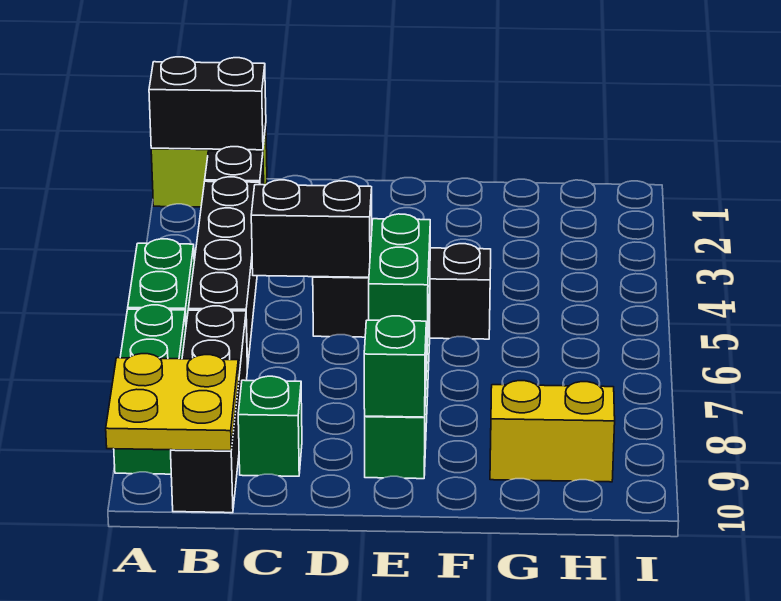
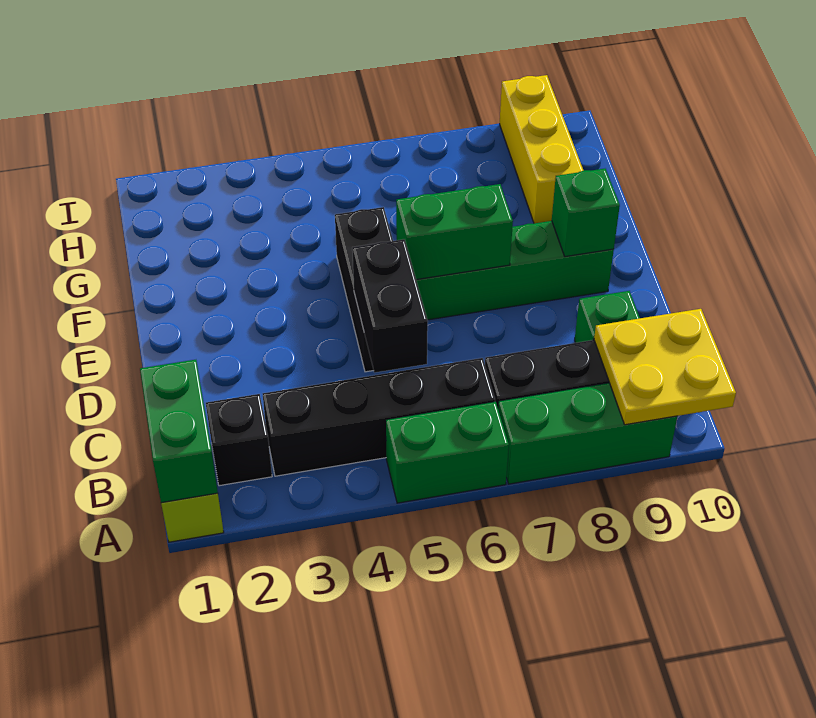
black brick A1:B1 level 2 -> green brick A1:B1 level 2
yellow brick G9:H9 level 1 -> yellow brick G9:I9 level 1

